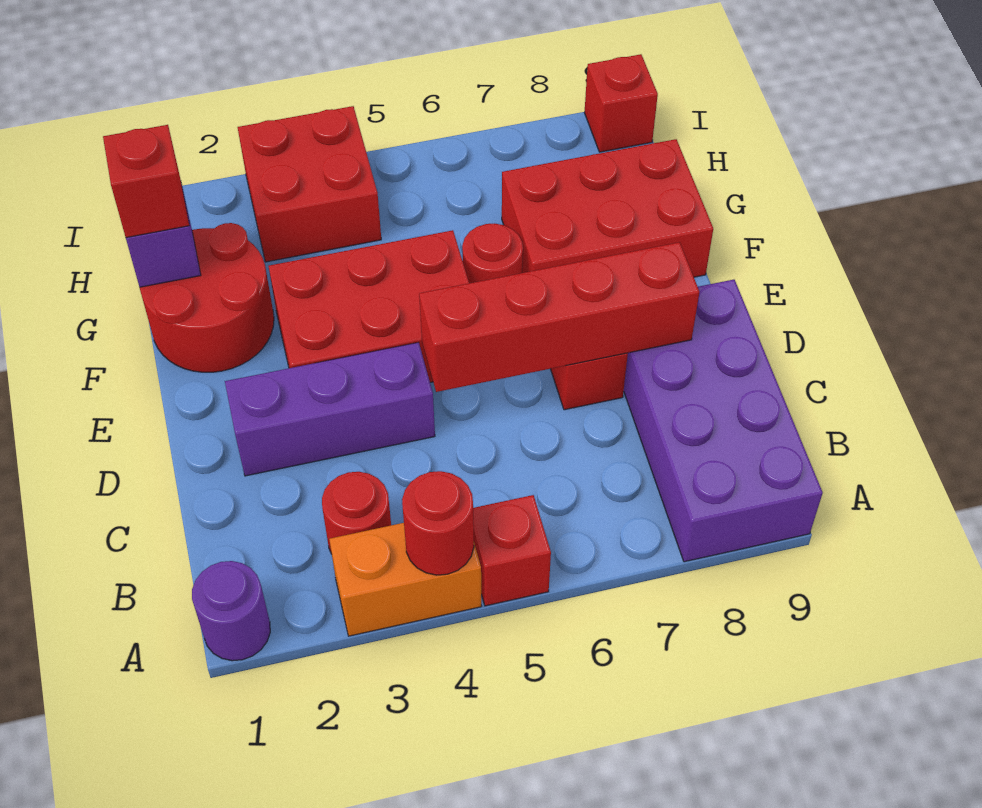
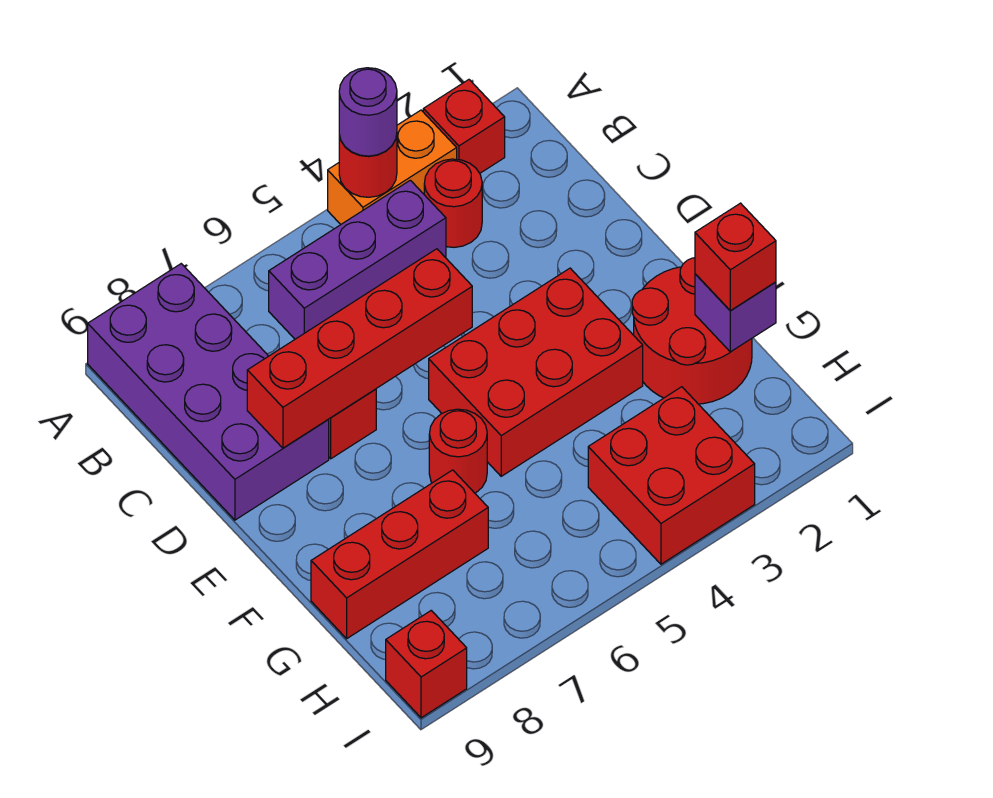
purple round brick A1 level 1 -> purple round brick A4 level 3
red brick A5 level 1 -> red brick A2 level 1
purple brick D2:D4 level 1 -> purple brick B4:B6 level 1
red brick F7:G9 level 1 -> red brick G7:G9 level 1

